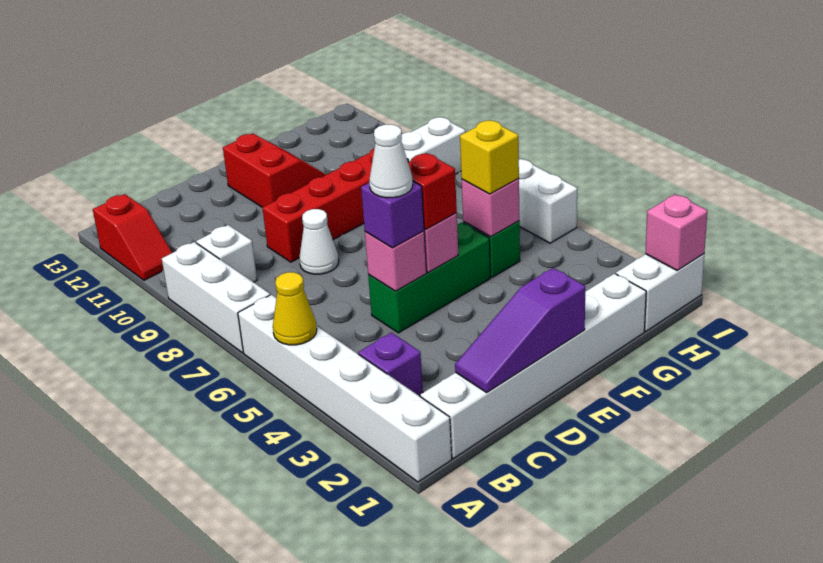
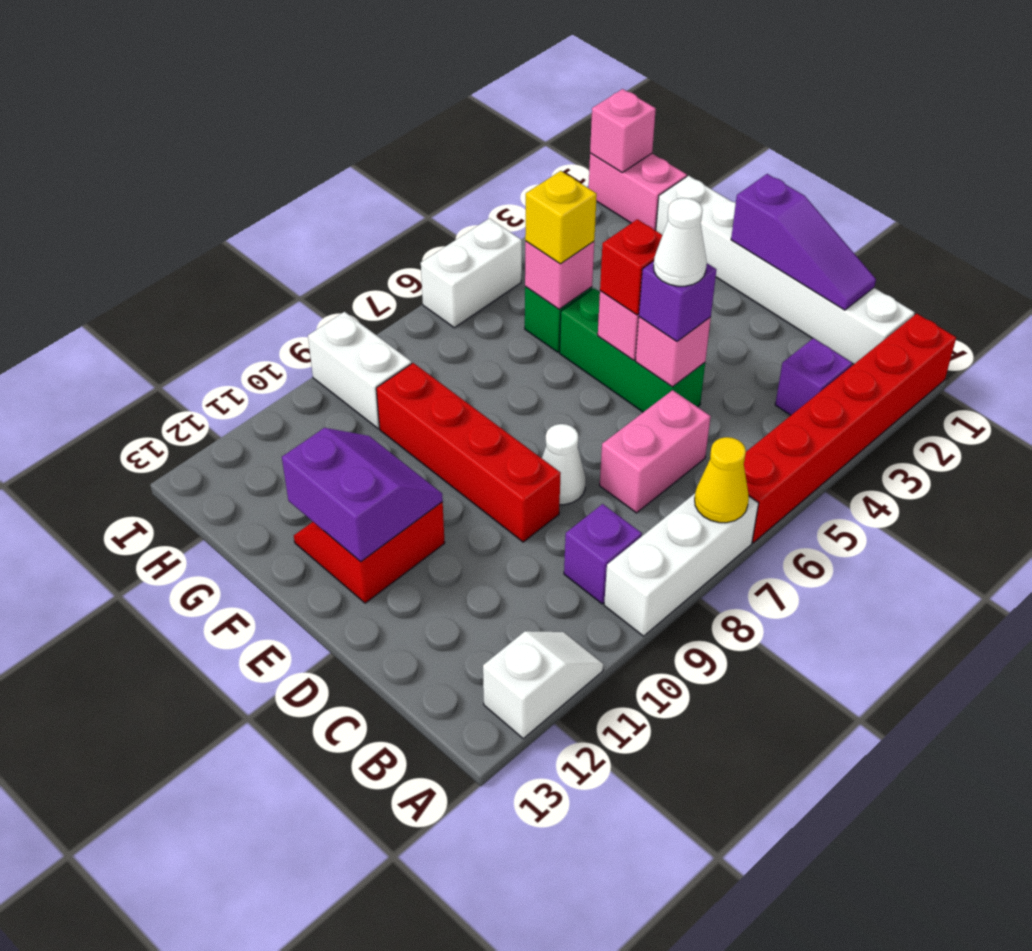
white brick A1:A6 level 1 -> red brick A1:A6 level 1
yellow cone A5 level 2 -> yellow cone A7 level 2
red slope A11:A12 level 1 top 12 -> white slope A11:A12 level 1 top 12
white brick B9 level 1 -> purple brick B9 level 1
none -> pink brick C6:C7 level 1
none -> purple slope E11:F12 level 2 top 12
white brick H1:I1 level 1 -> pink brick H1:I1 level 1

